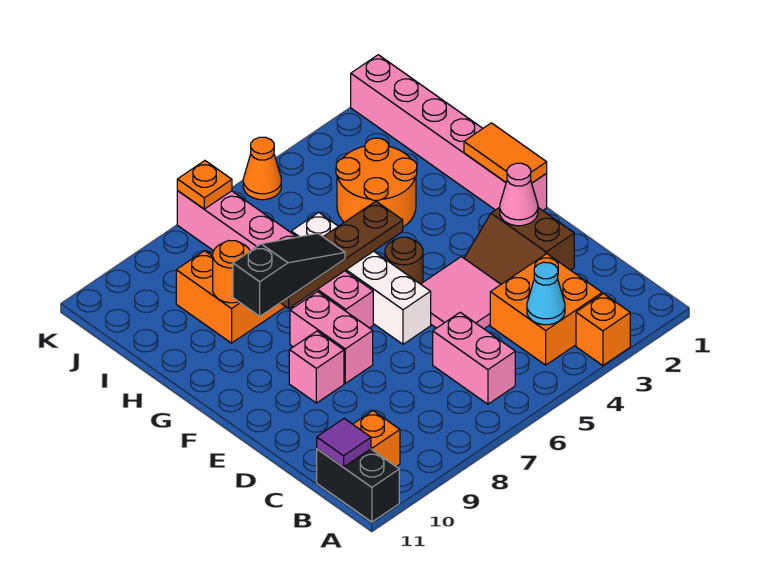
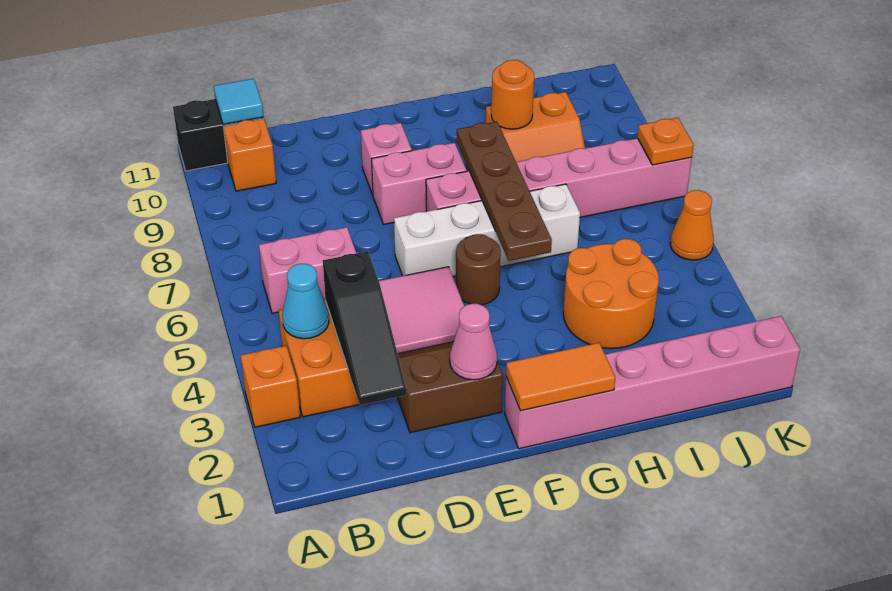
purple tile B11 level 2 -> cyan tile B11 level 2
black slope G7:G9 level 3 top 9 -> black slope C2:C4 level 2 top 4

